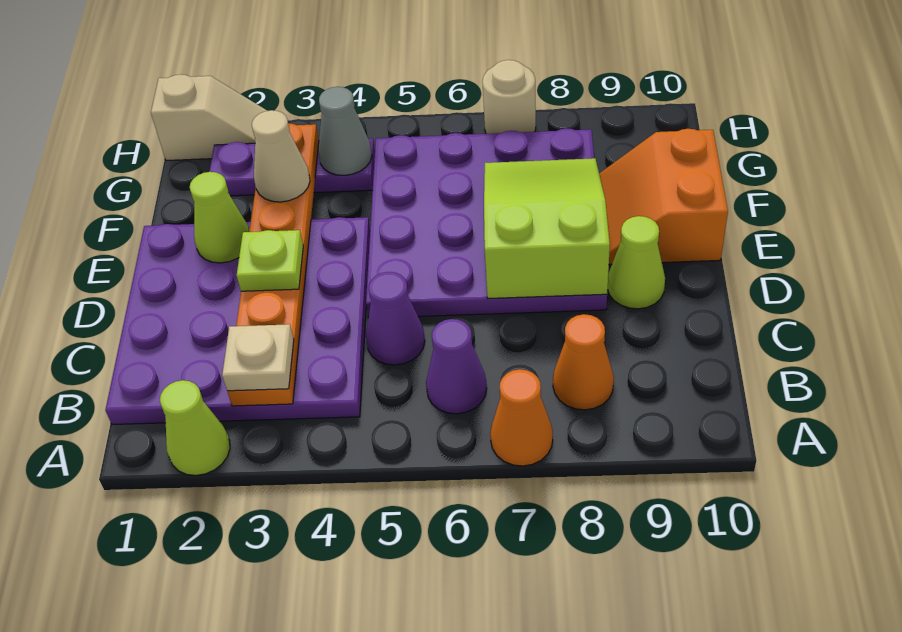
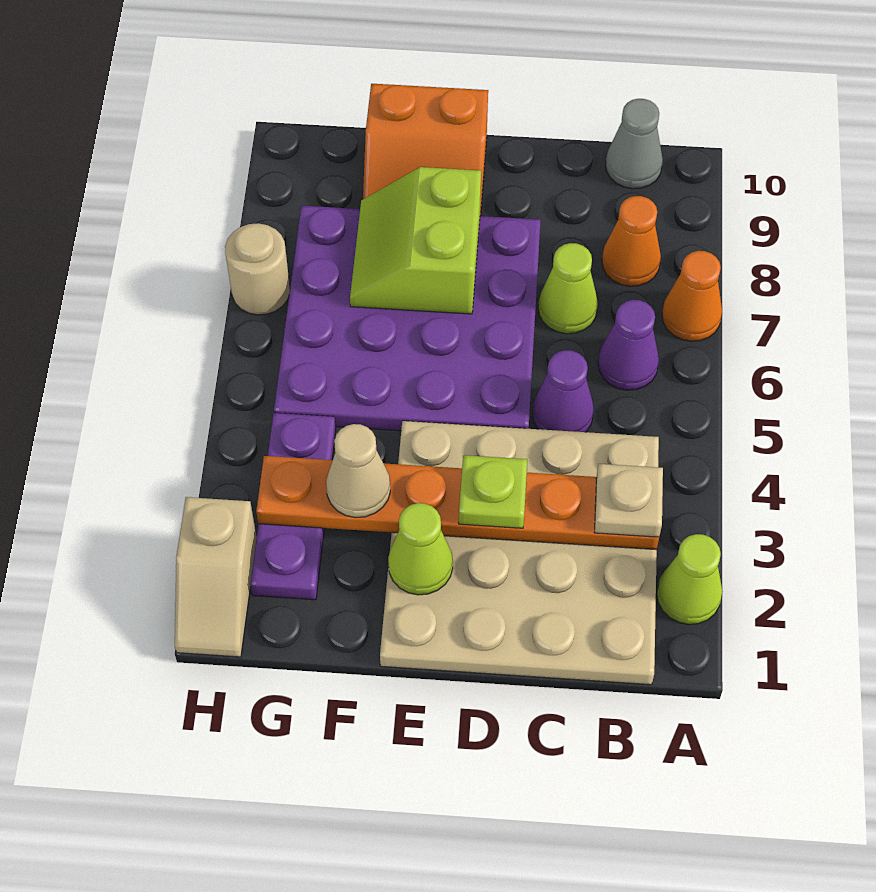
purple plate B1:E4 level 1 -> tan plate B1:E4 level 1
lime slope D7:F8 level 2 top D -> lime slope E7:F8 level 2 top E
lime cone D9 level 1 -> lime cone C7 level 1
grey cone G4 level 2 -> grey cone B10 level 1
tan slope H1:H2 level 1 top 1 -> tan slope H1:H2 level 1 top 2

